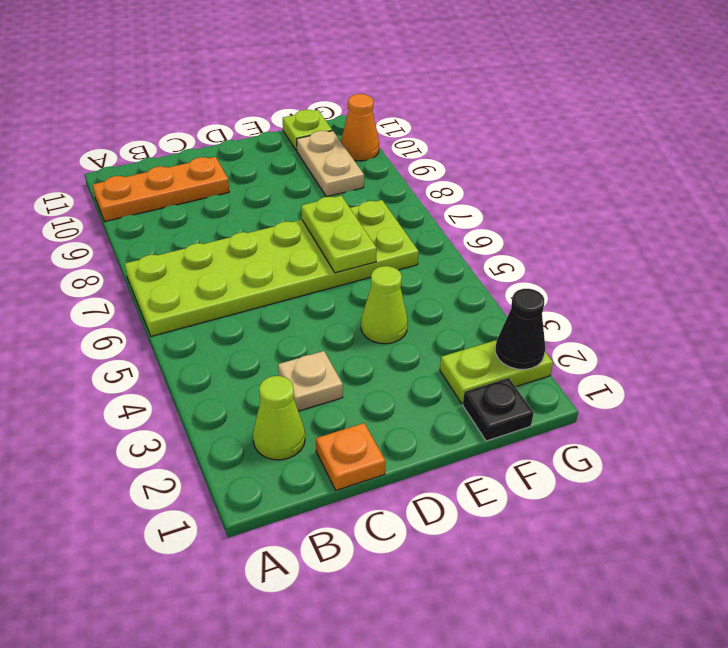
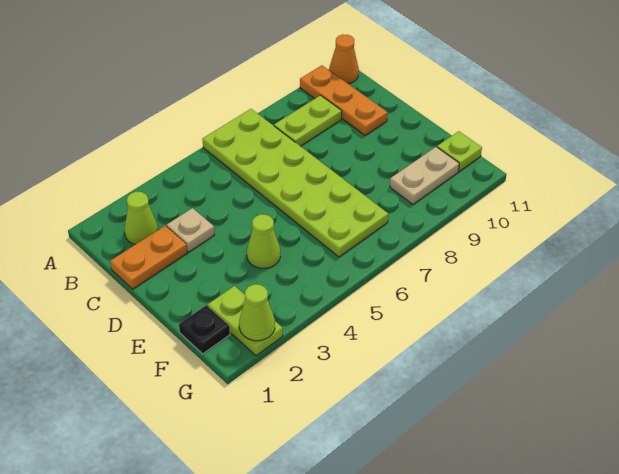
orange plate C1 level 1 -> orange plate C1:C2 level 1
lime plate E6:E7 level 2 -> lime plate B8:B9 level 1
black cone G2 level 2 -> lime cone G2 level 2
orange cone G10 level 1 -> orange cone A11 level 1

